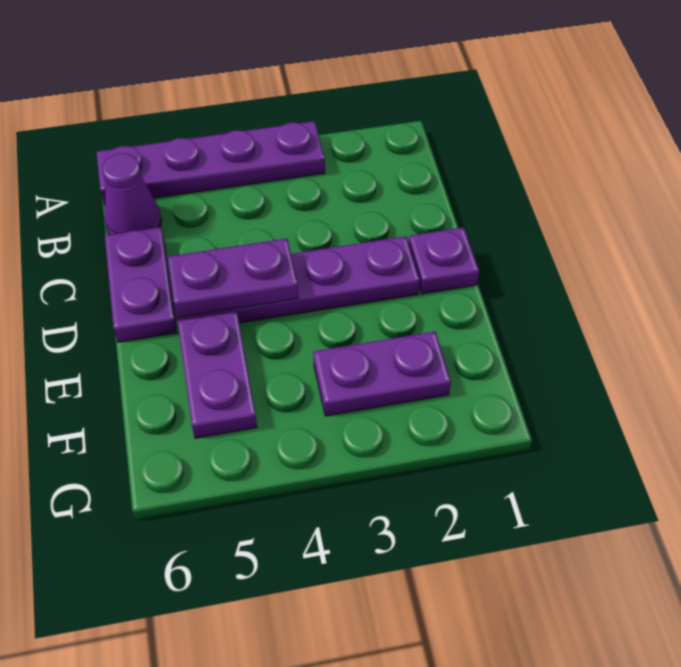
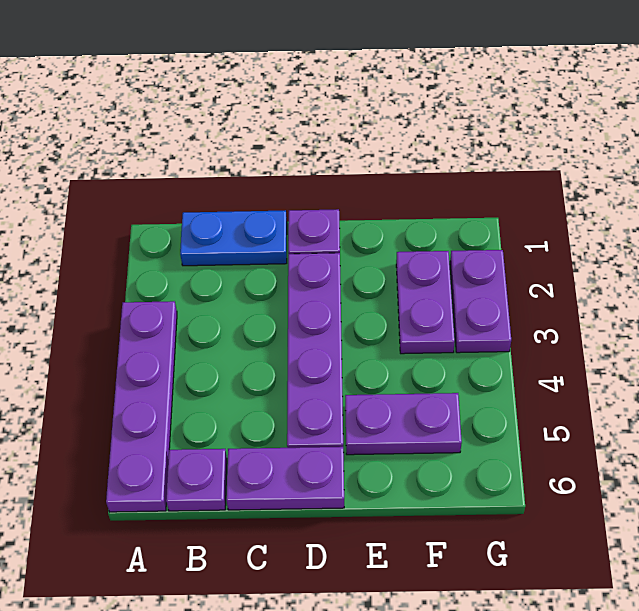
none -> blue plate B1:C1 level 1
purple cone B6 level 1 -> purple plate B6 level 1
purple plate D4:D5 level 2 -> purple plate G2:G3 level 1

